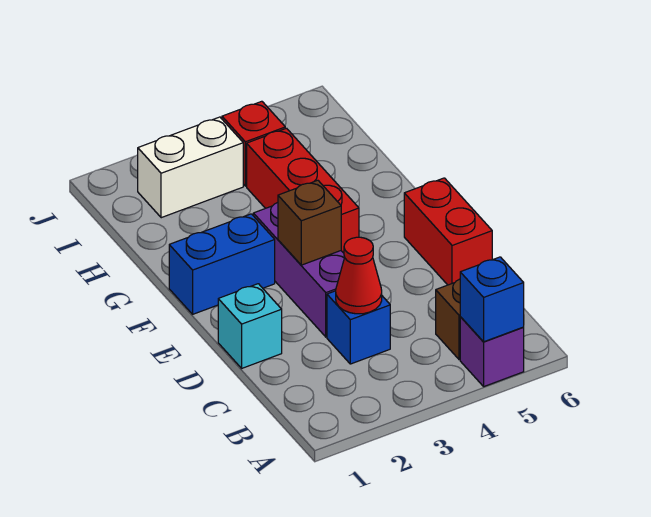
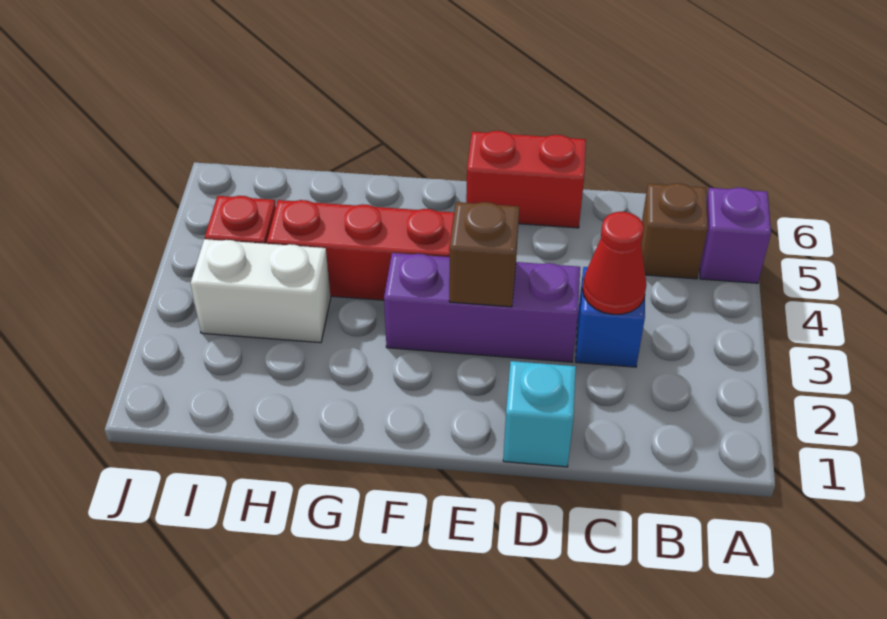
blue brick A5 level 2 -> none
blue brick F1:F2 level 1 -> none
white brick I2:I3 level 1 -> white brick H3:I3 level 1

